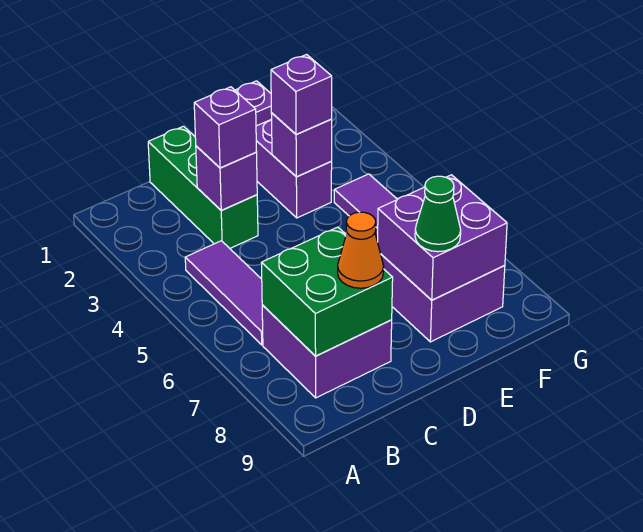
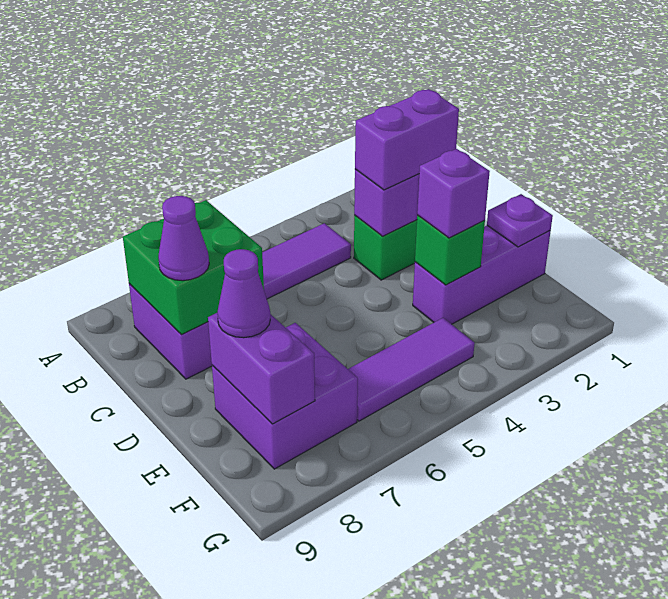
purple brick C3 level 3 -> purple brick C2:C3 level 3
orange cone C8 level 3 -> purple cone C8 level 3
purple brick E3 level 2 -> green brick E3 level 2
purple brick E7:F8 level 2 -> purple brick E8:F8 level 2
green cone E8 level 3 -> purple cone E8 level 3

